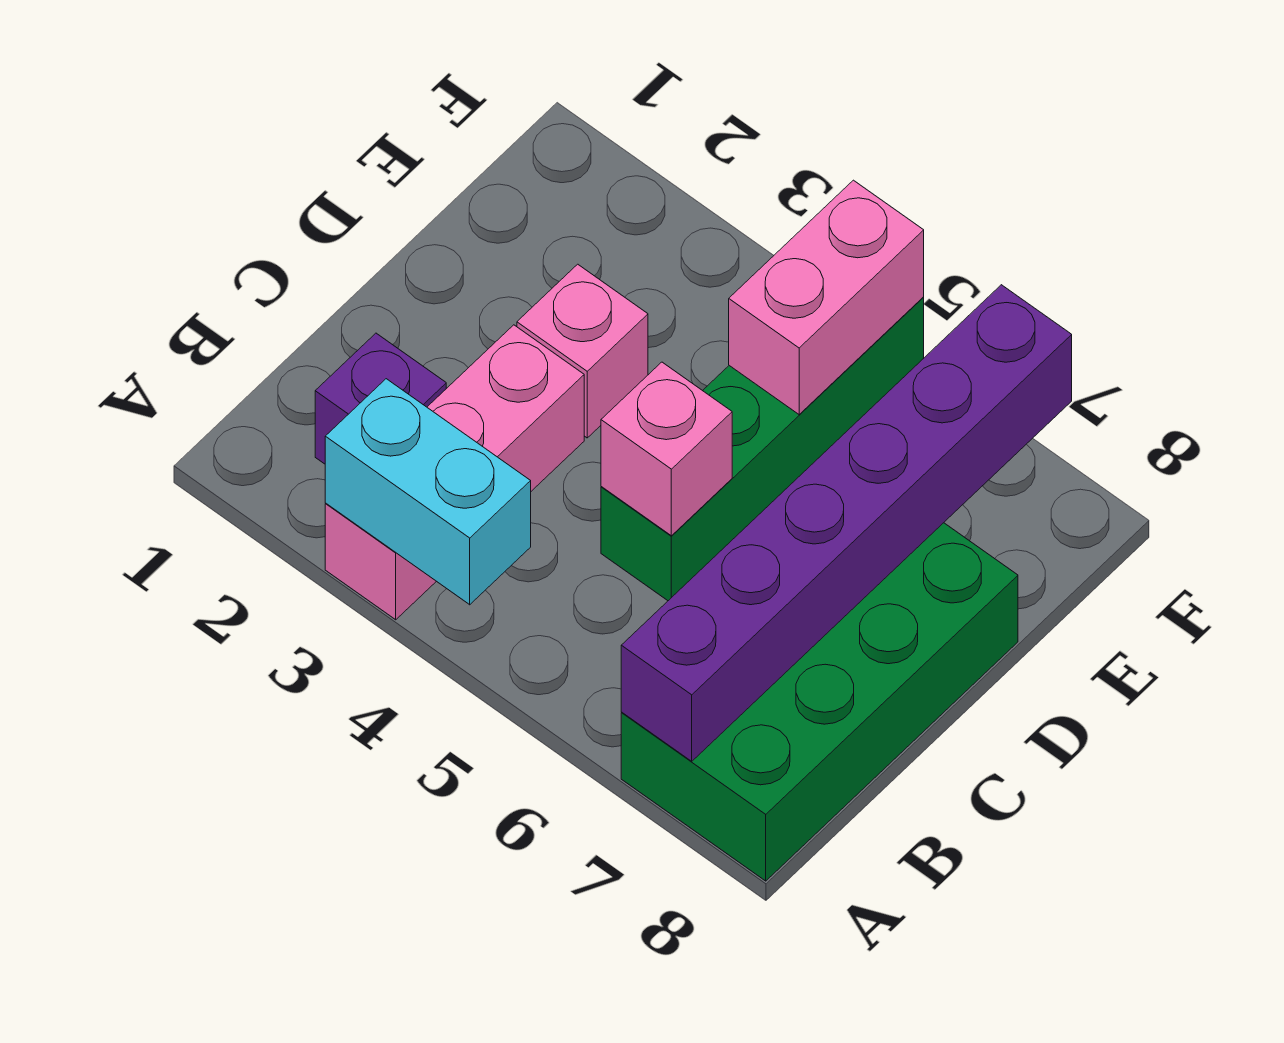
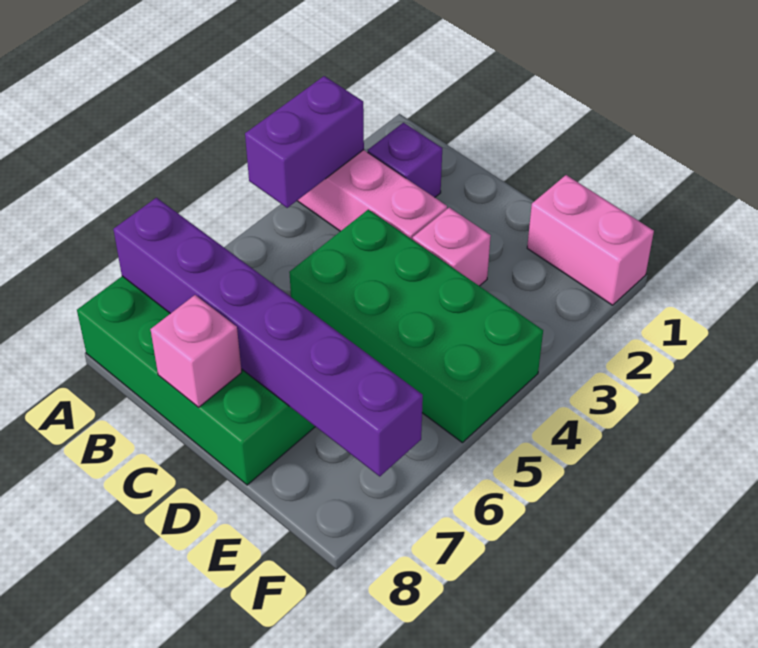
cyan brick A3:A4 level 2 -> purple brick A3:A4 level 2
green brick C5:F5 level 1 -> green brick C4:F5 level 1
pink brick C5 level 2 -> pink brick C8 level 2
pink brick E5:F5 level 2 -> pink brick E1:F1 level 1

